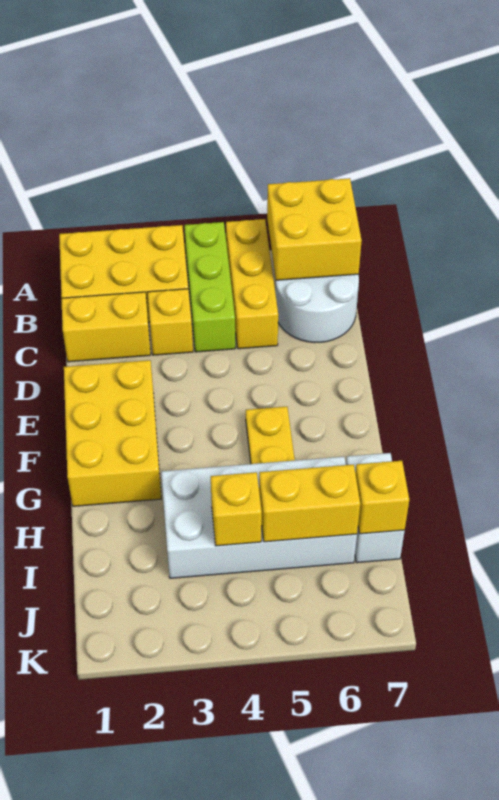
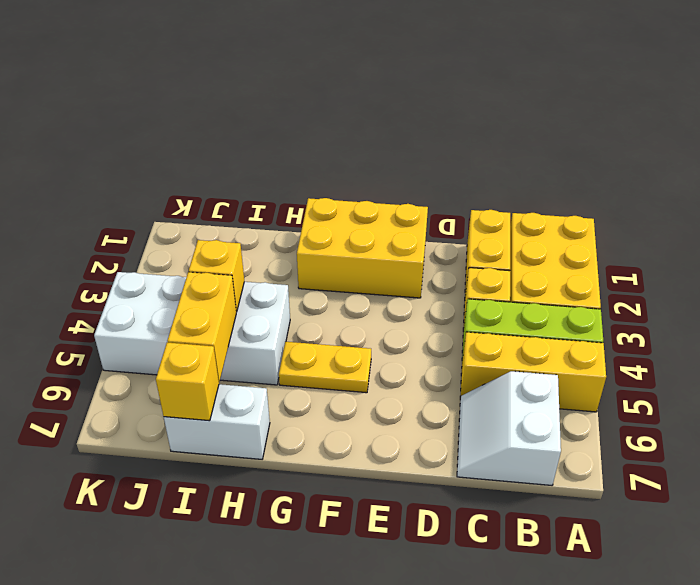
yellow brick A6:B7 level 2 -> none
white round brick B6:C7 level 1 -> white slope B6:C7 level 1 top B
white brick H3:I6 level 1 -> white brick H4:K5 level 1

